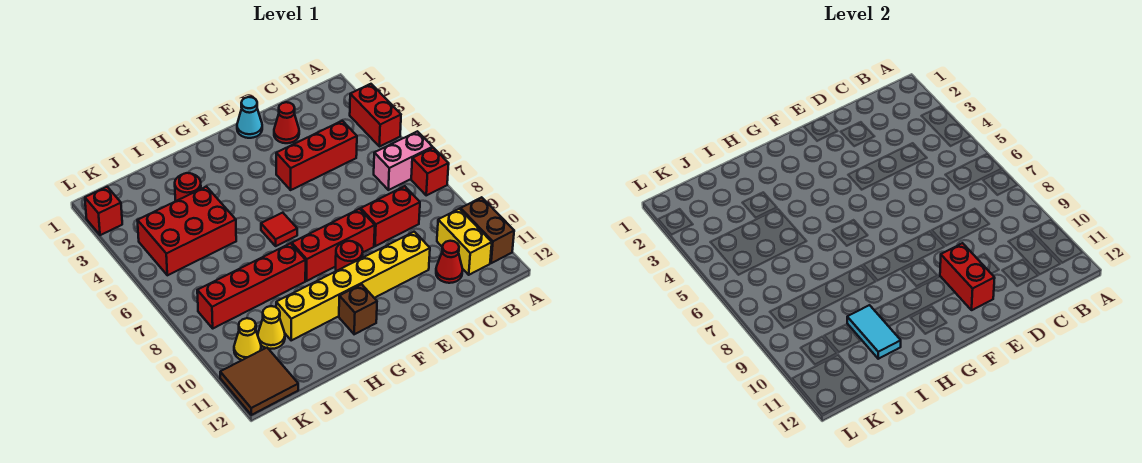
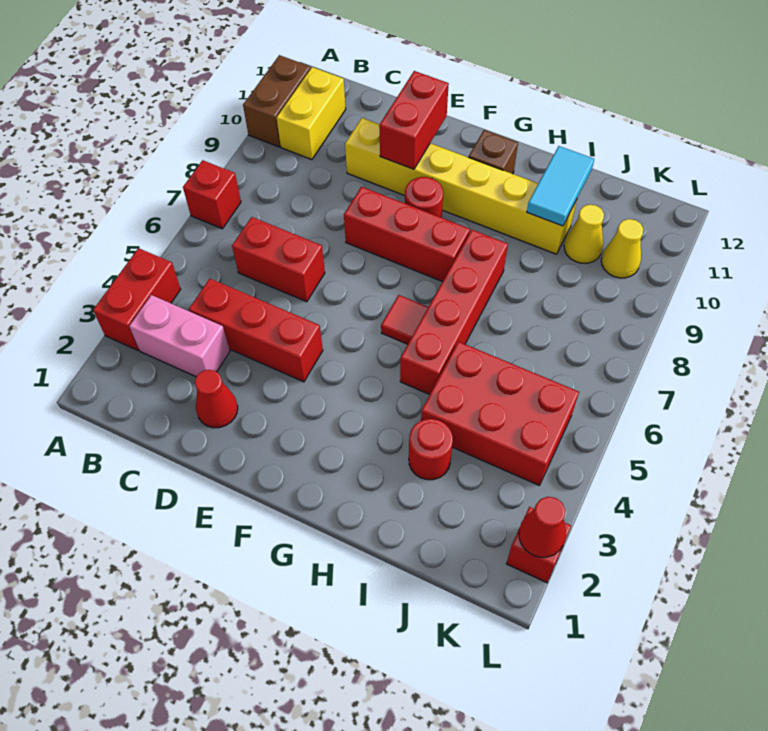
pink brick A6:B6 level 1 -> pink brick B3:C3 level 1
red brick C8:D8 level 1 -> red brick C6:D6 level 1
red cone C11 level 1 -> red cone L2 level 2
cyan cone E1 level 1 -> none
red brick H8:K8 level 1 -> red brick H5:H8 level 1
brown tile K11:L12 level 1 -> none

